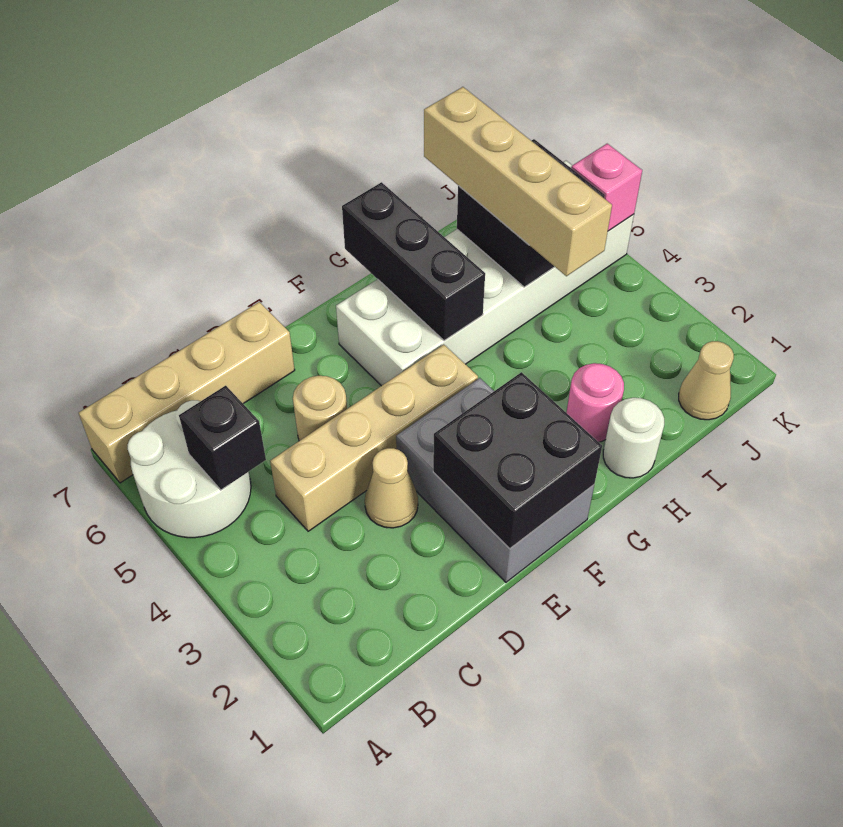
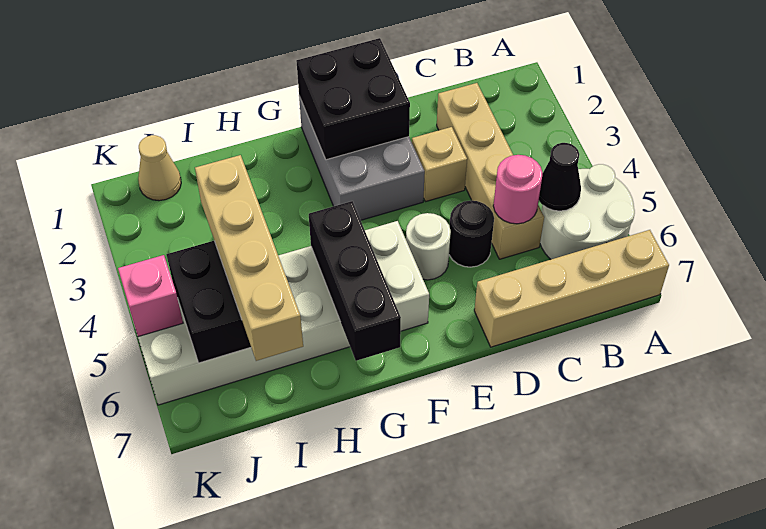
black brick B5 level 2 -> black cone B5 level 2
tan brick C4:F4 level 1 -> tan brick C2:C5 level 1
tan cone D3 level 1 -> tan brick D3 level 1
tan round brick D5 level 1 -> black round brick D5 level 1
white round brick H1 level 1 -> white round brick E5 level 1
pink round brick H2 level 1 -> pink round brick C5 level 2

